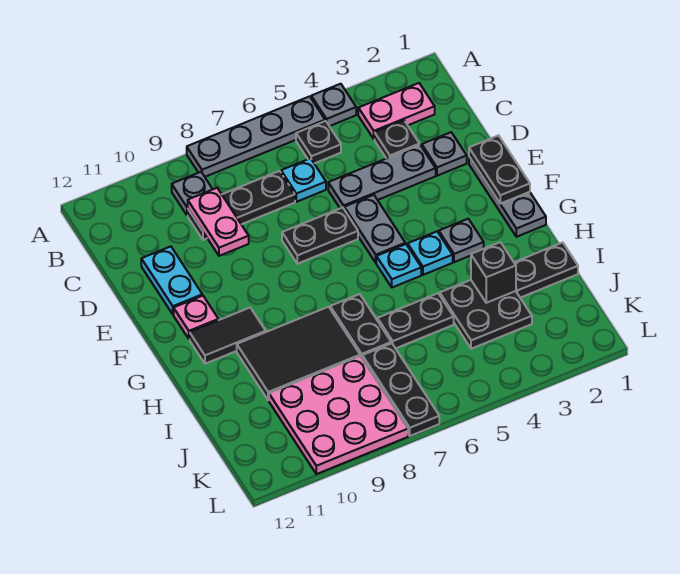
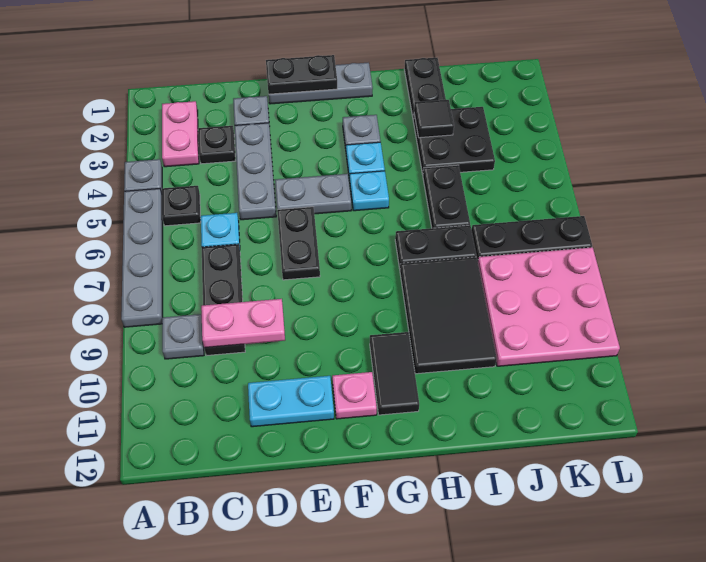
black brick I3 level 2 -> black tile I3 level 2

